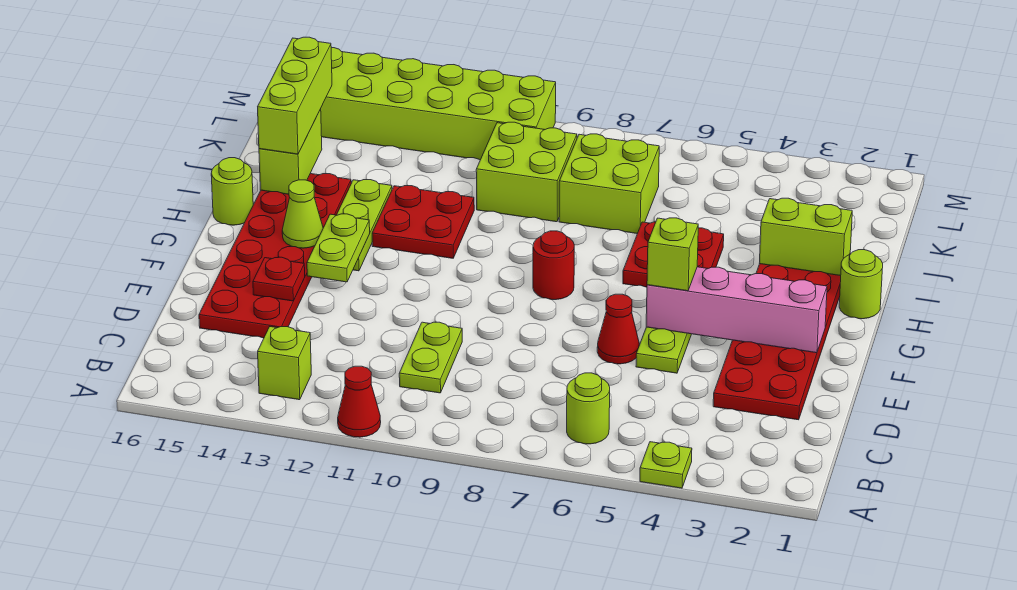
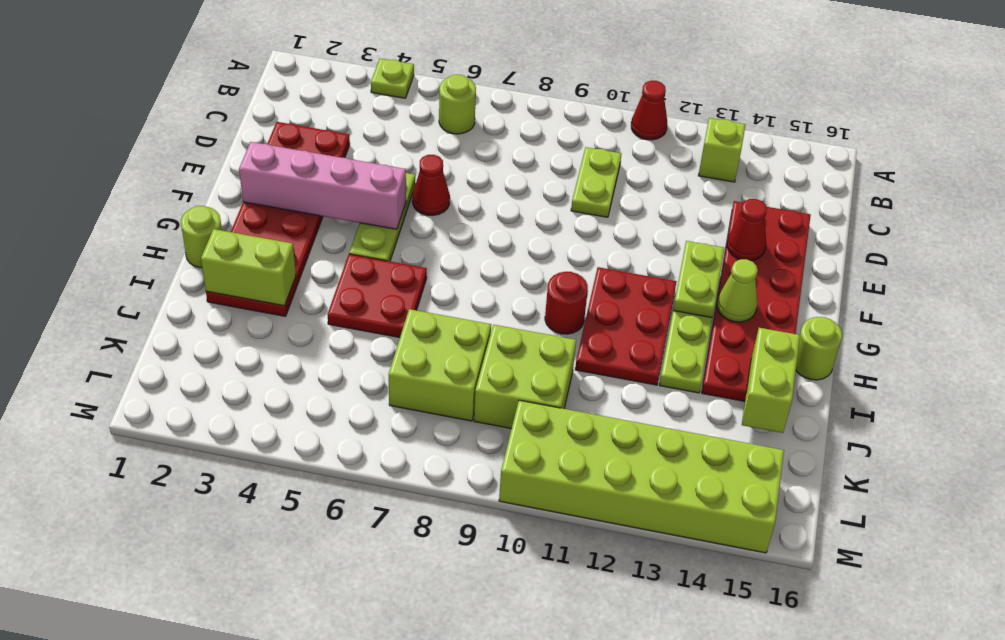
red plate E14 level 2 -> red cone E14 level 2
lime brick F5 level 3 -> none
red round brick G8 level 1 -> red round brick H10 level 1
red plate H11:I12 level 1 -> red plate G11:I12 level 1
lime brick I15:K15 level 3 -> none

